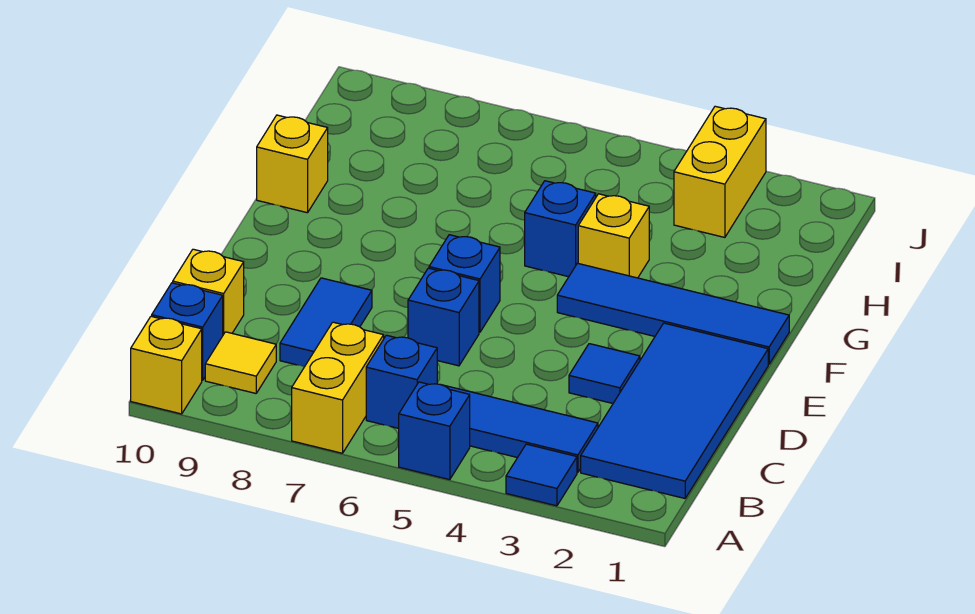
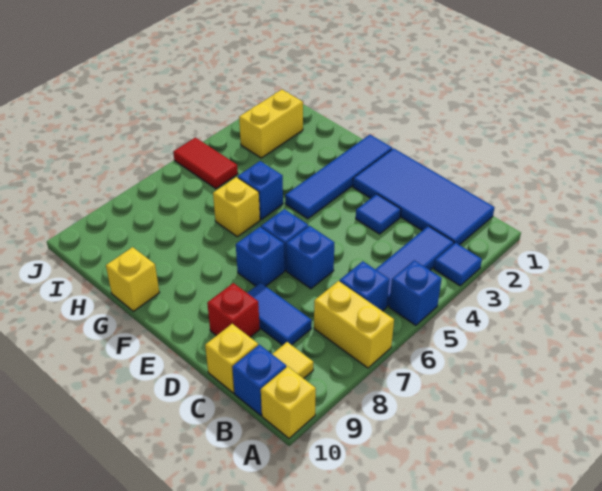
none -> red brick D9 level 1
none -> blue brick E7 level 1
yellow brick G4 level 1 -> yellow brick G6 level 1
yellow brick I3:J3 level 1 -> yellow brick I2:I3 level 1
none -> red tile I5:J5 level 1

